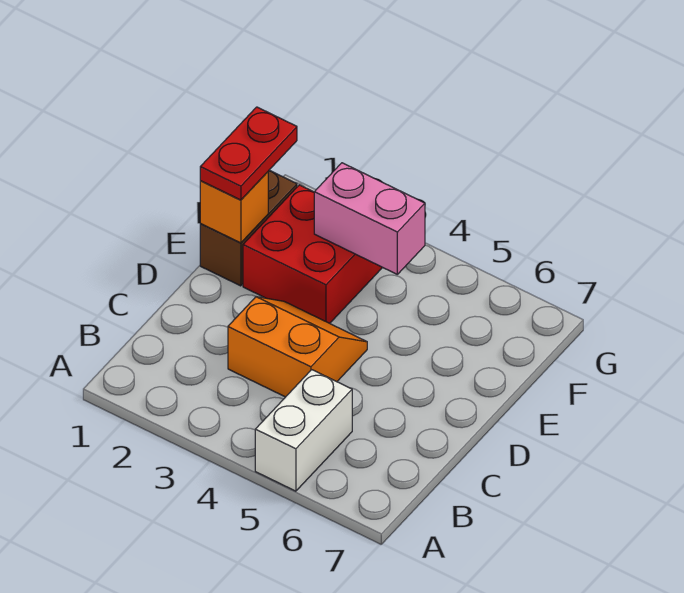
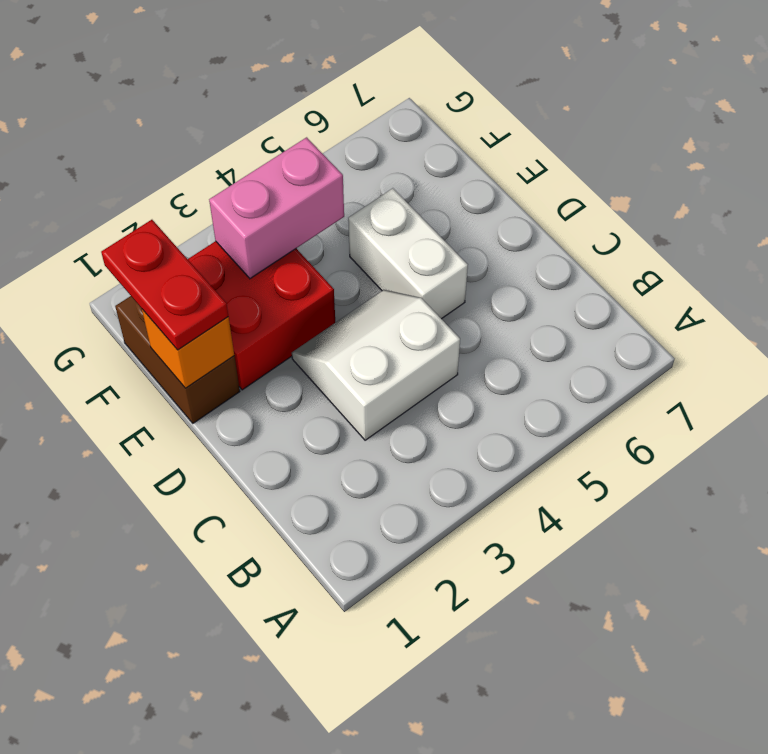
white brick A5:B5 level 1 -> white brick D5:E5 level 1
orange slope C3:D4 level 1 top C -> white slope C3:D4 level 1 top C

